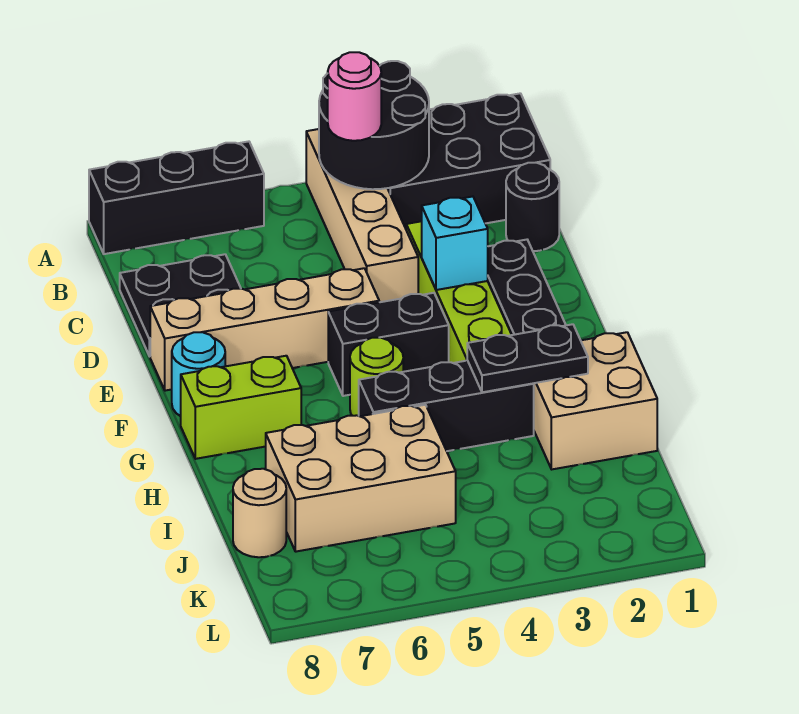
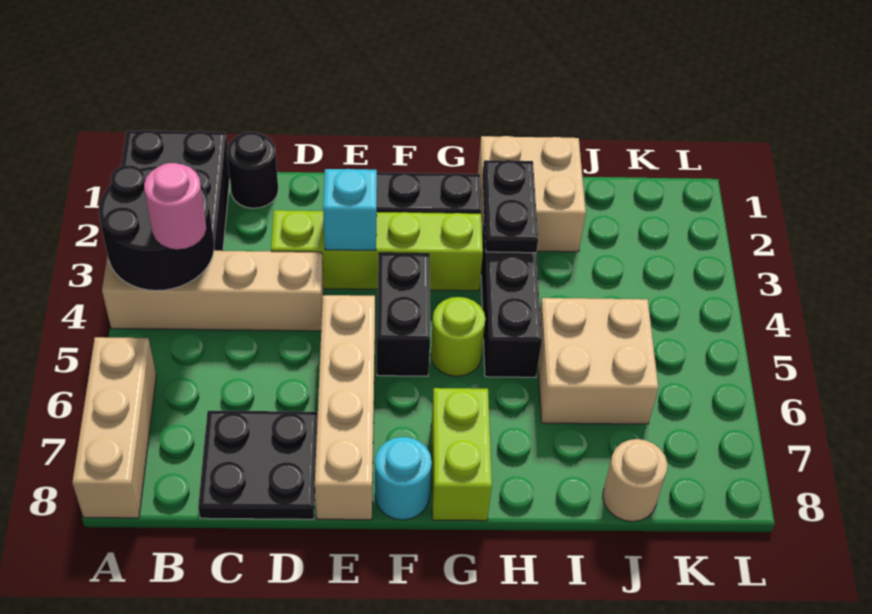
black brick A6:A8 level 1 -> tan brick A6:A8 level 1
tan brick I5:J7 level 1 -> tan brick I5:J6 level 1

